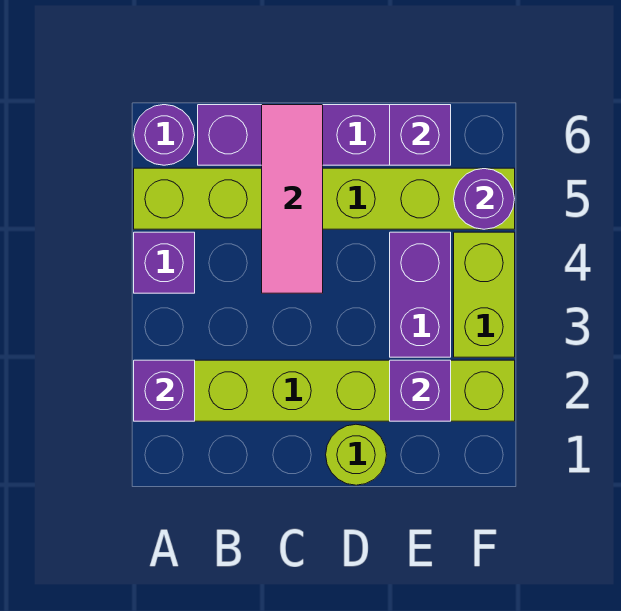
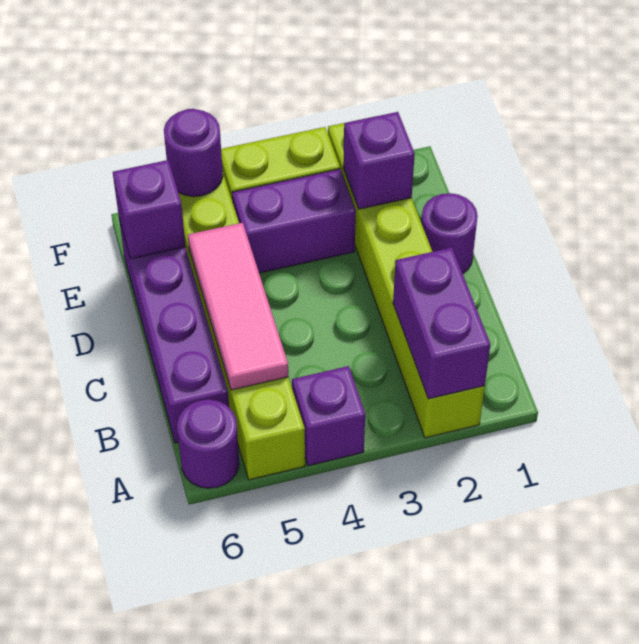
purple brick A2 level 2 -> purple brick A2:B2 level 2
pink tile C4:C6 level 2 -> pink tile B5:D5 level 2
lime round brick D1 level 1 -> purple round brick D1 level 1

